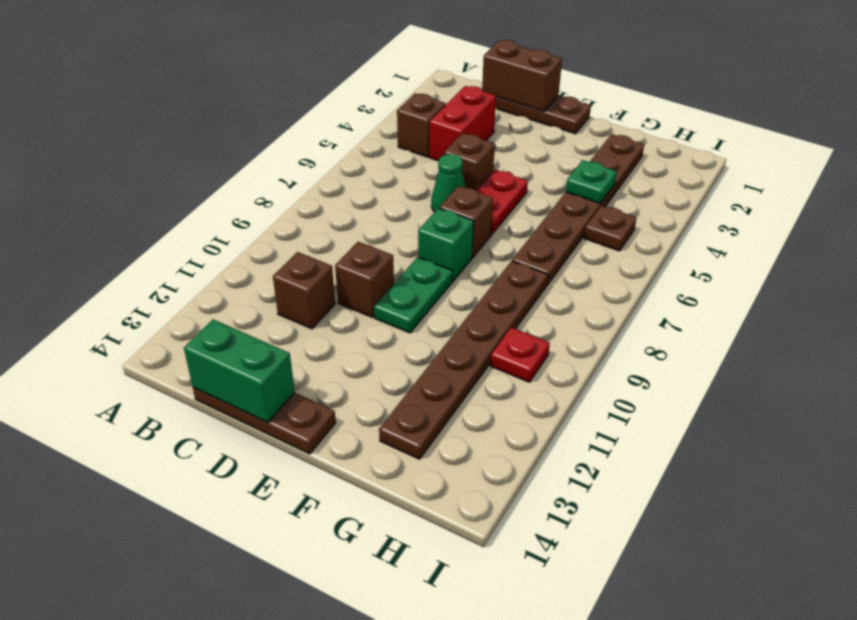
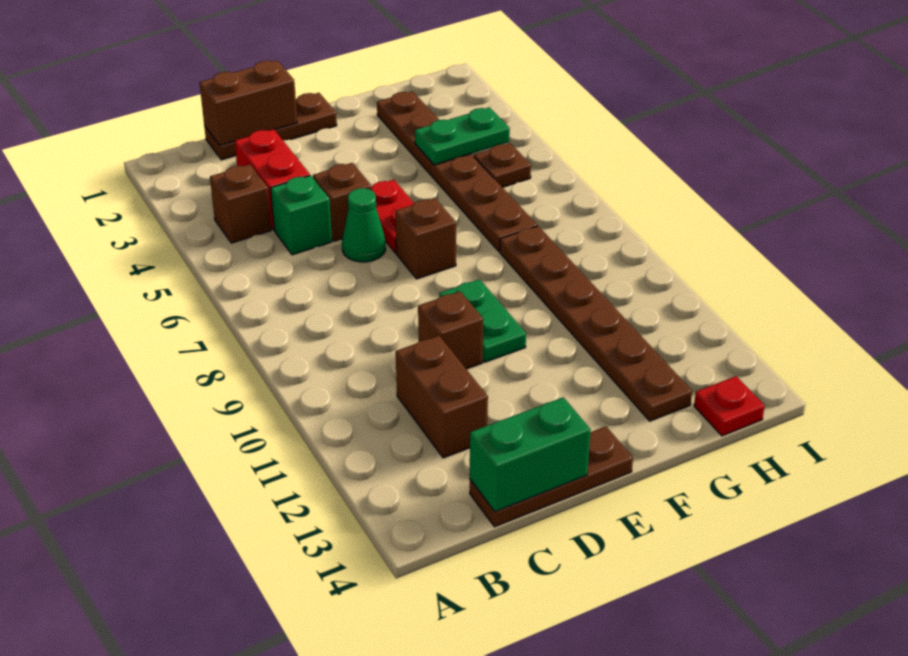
brown brick C11 level 1 -> brown brick C11:C12 level 1
green brick E8 level 1 -> green brick C5 level 1
green plate G4 level 2 -> green plate G4:H4 level 2
red plate H10 level 1 -> red plate H14 level 1

